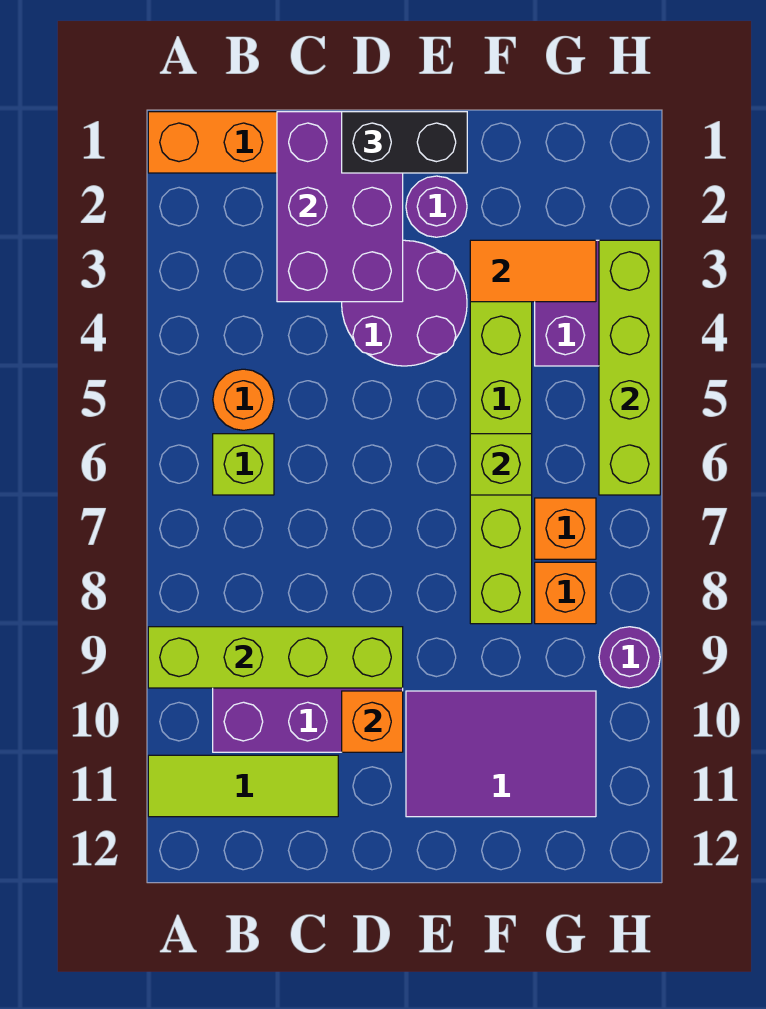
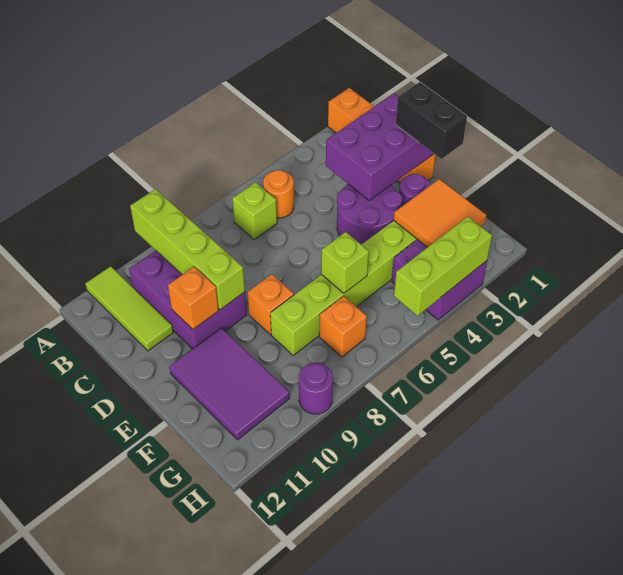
orange tile F3:G3 level 2 -> orange tile F2:G3 level 2
orange brick G8 level 1 -> orange brick E8 level 1
lime brick H3:H6 level 2 -> lime brick H3:H5 level 2

